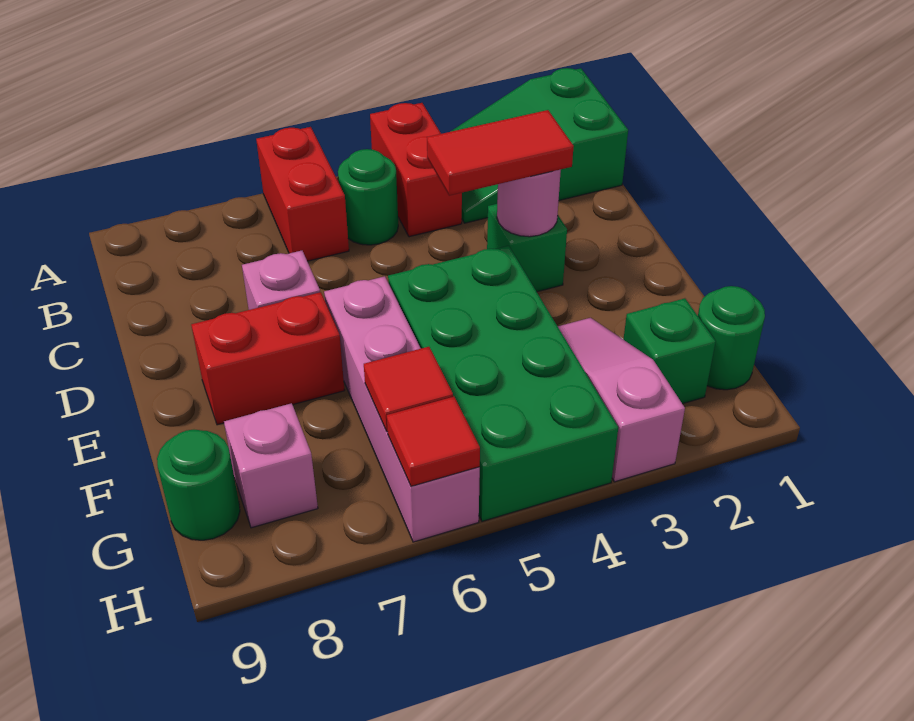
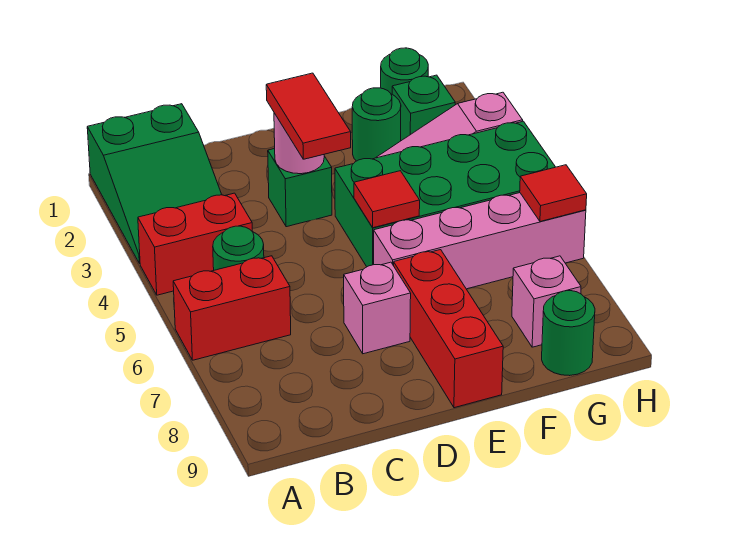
red brick E7:E8 level 1 -> red brick E7:E9 level 1
none -> green round brick F2 level 1
red tile G6 level 2 -> red tile E5 level 2

